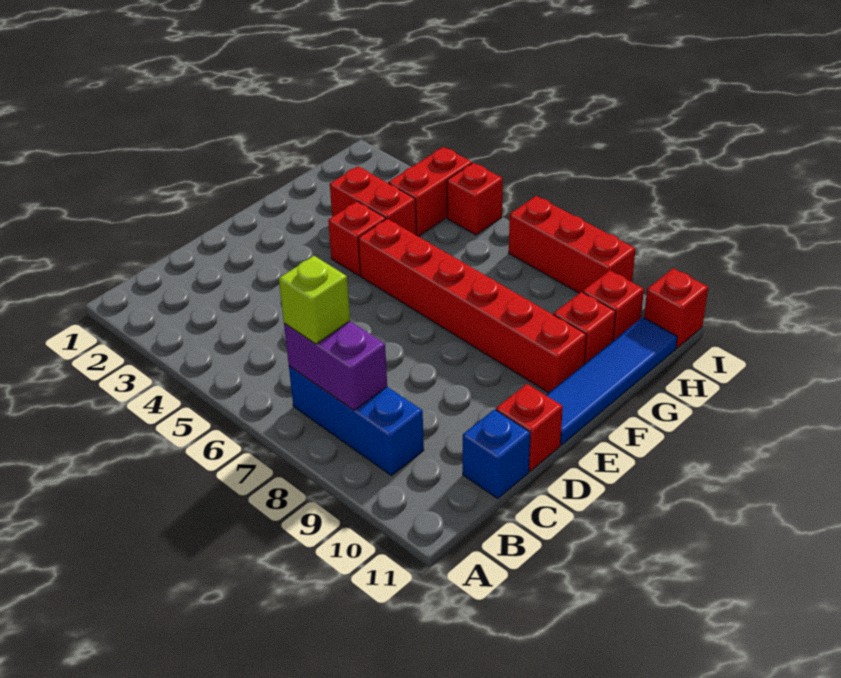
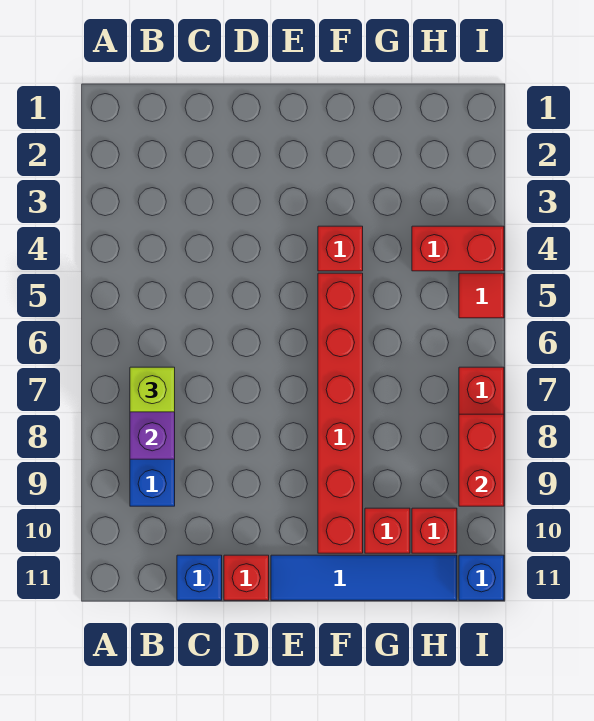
red brick G3:G4 level 1 -> red brick I8:I9 level 2
red brick I5 level 1 -> red tile I5 level 1
red brick I11 level 1 -> blue brick I11 level 1

